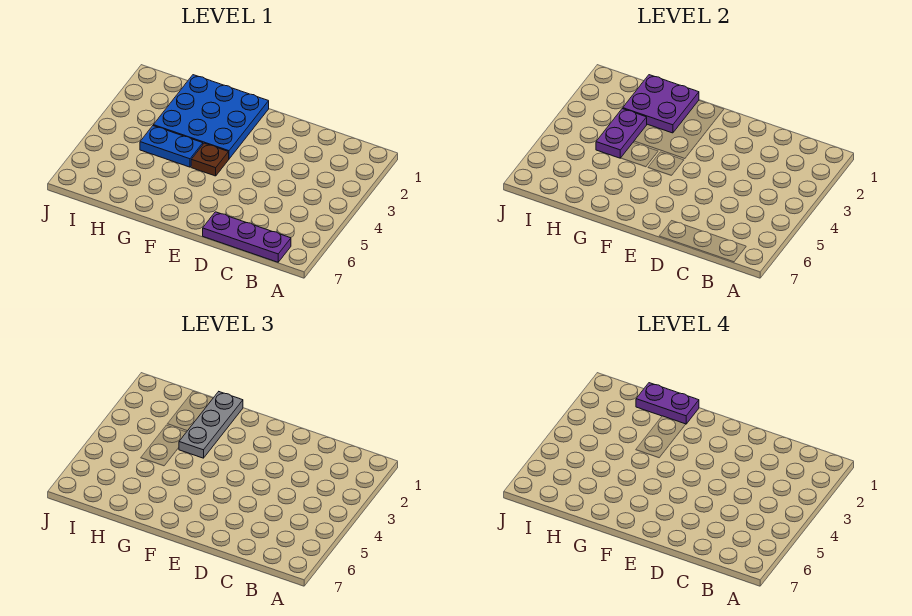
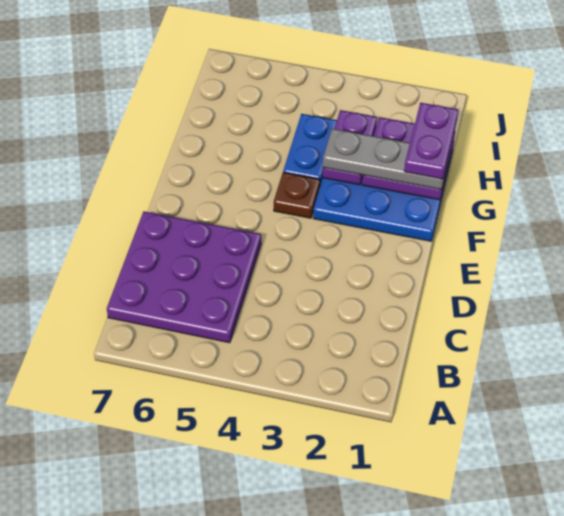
purple plate B7:D7 level 1 -> purple plate B5:D7 level 1
purple plate H3:H4 level 2 -> purple plate G3:H3 level 2

